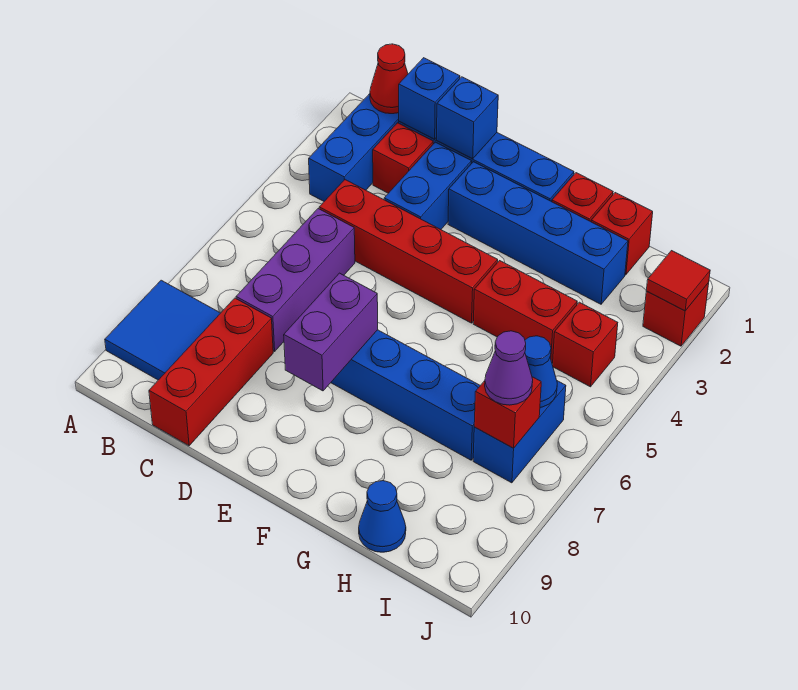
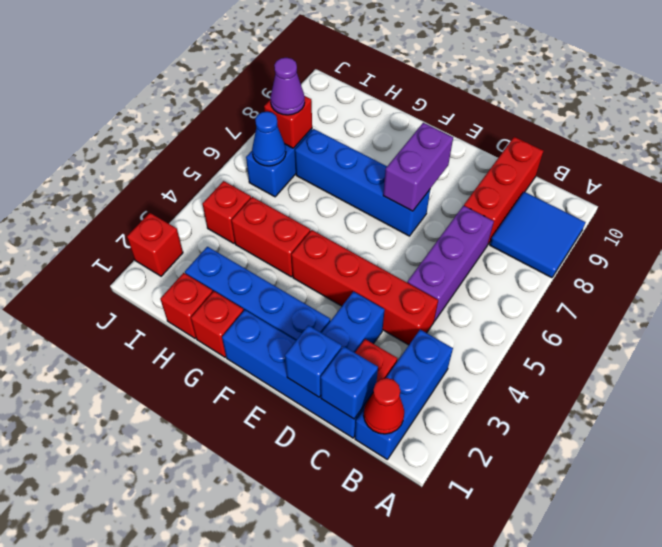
blue cone H10 level 1 -> none
red tile J2 level 2 -> none

